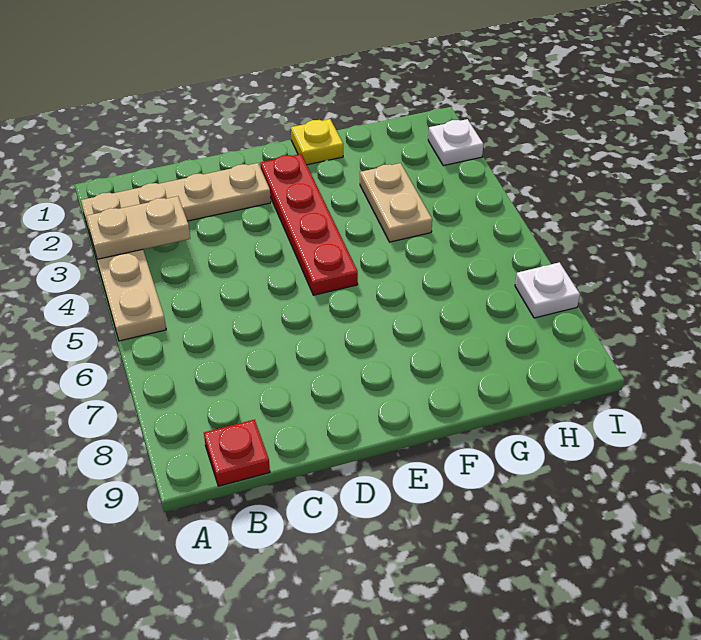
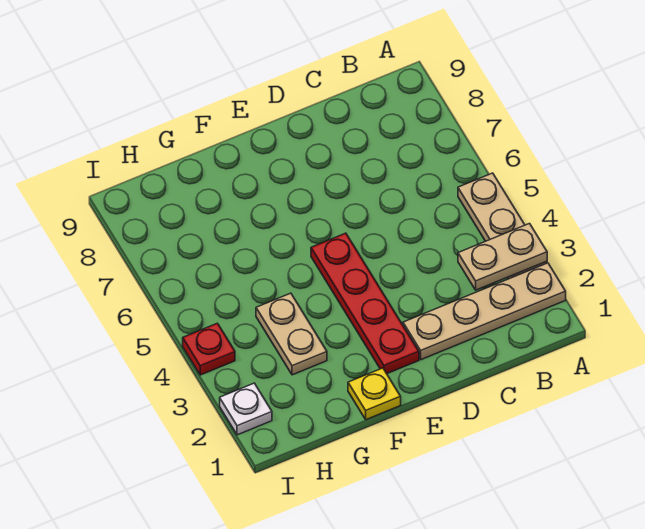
red plate B9 level 1 -> red plate I4 level 1
white plate I7 level 1 -> none

